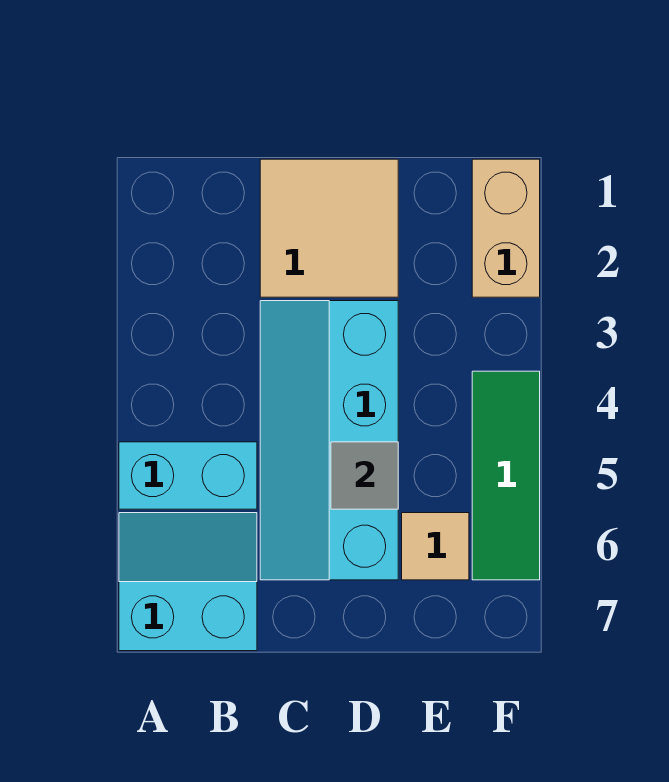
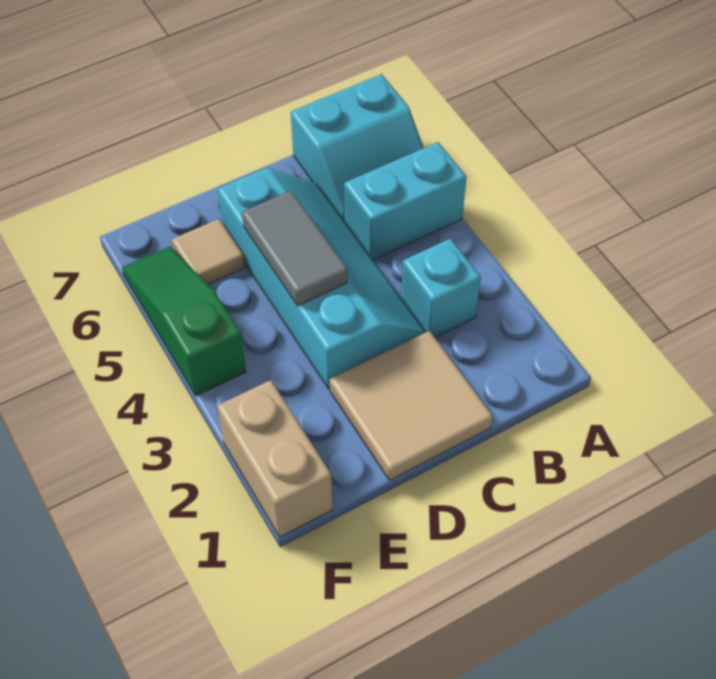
none -> cyan brick B3 level 1
grey tile D5 level 2 -> grey tile D4:D5 level 2
green tile F4:F6 level 1 -> green slope F4:F6 level 1 top 4

